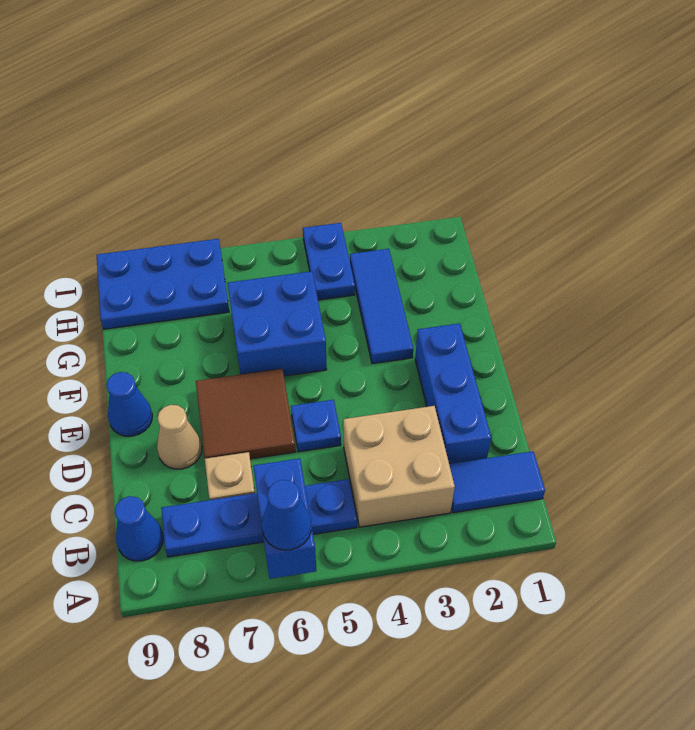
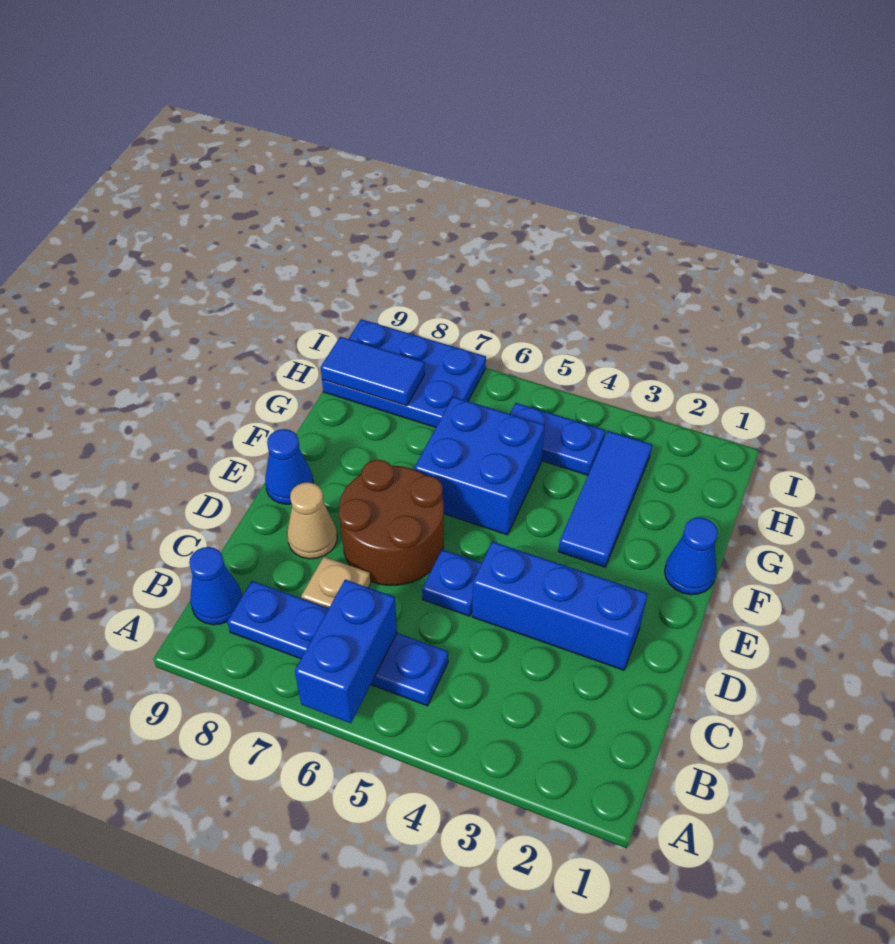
blue cone A6 level 3 -> blue cone F1 level 1
blue tile B1:B2 level 1 -> blue tile H8:H9 level 2
tan brick B3:C4 level 1 -> none
blue brick C2:E2 level 1 -> blue brick D2:D4 level 1
brown tile D6:E7 level 1 -> brown round brick D6:E7 level 1
blue plate H4:I4 level 1 -> blue plate H4:H5 level 1

